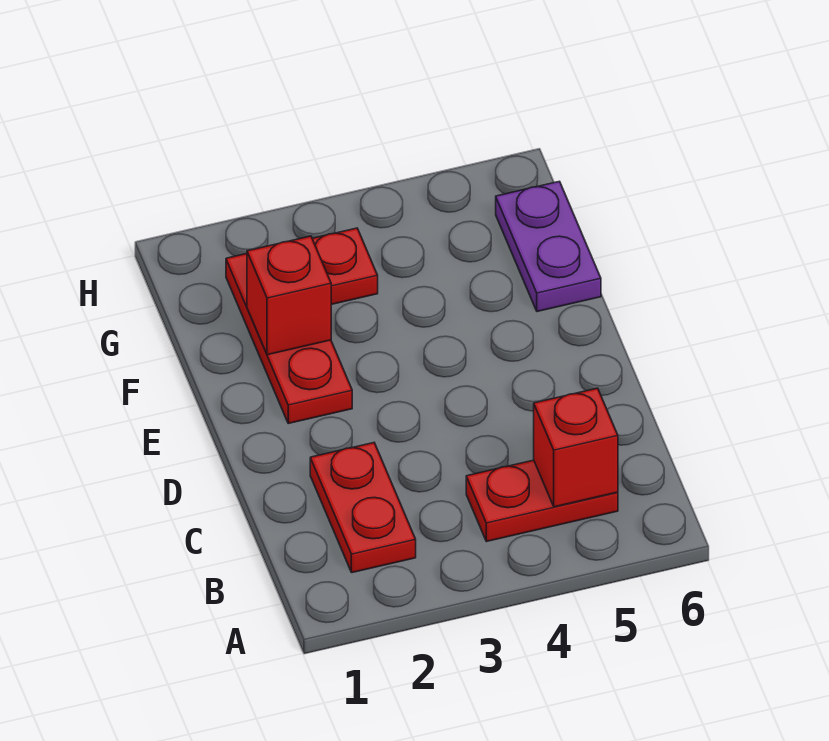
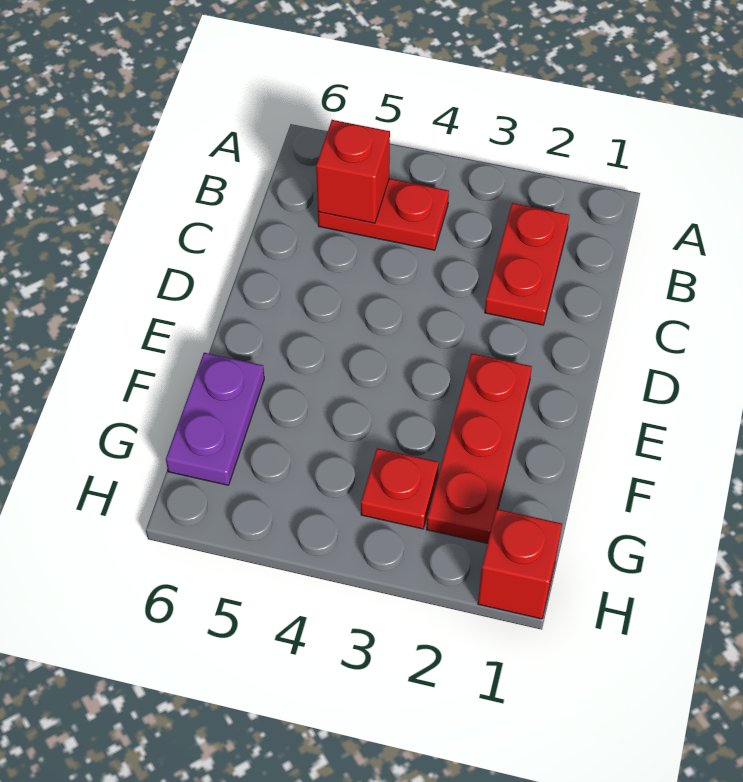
red brick F2 level 2 -> red brick H1 level 1

